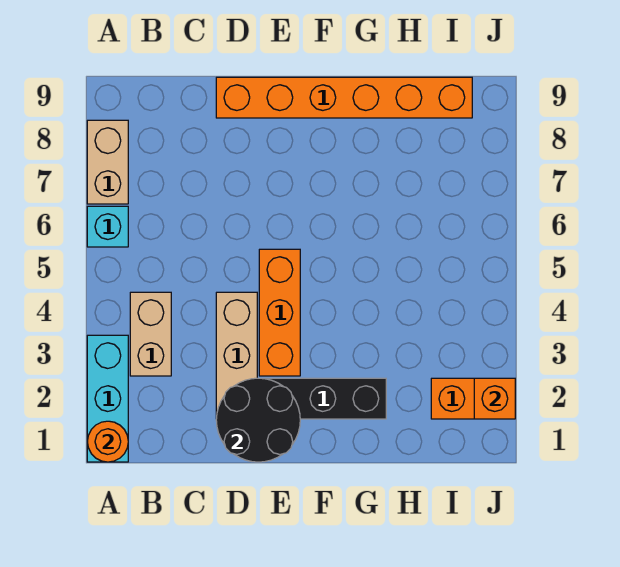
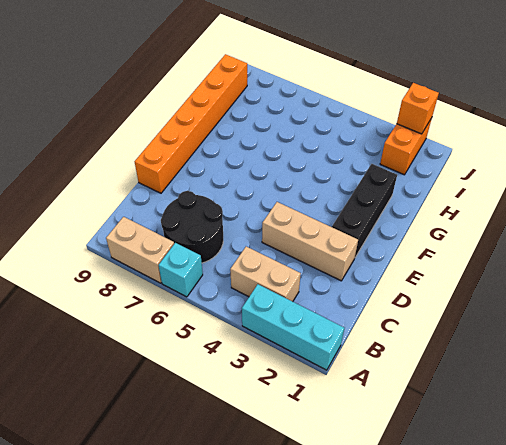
orange round brick A1 level 2 -> none
black round brick D1:E2 level 2 -> black round brick B6:C7 level 1
orange brick E3:E5 level 1 -> none

